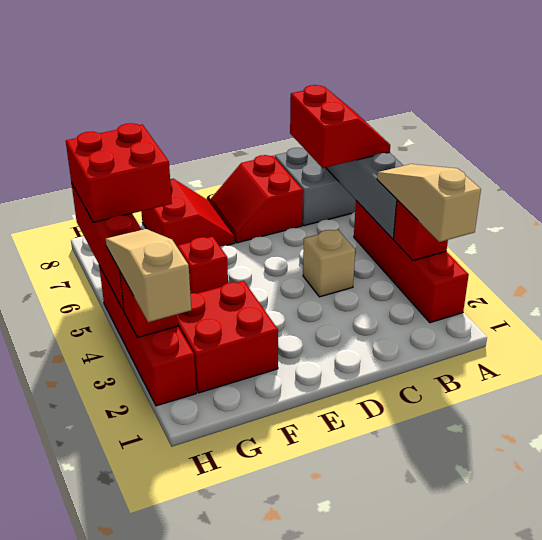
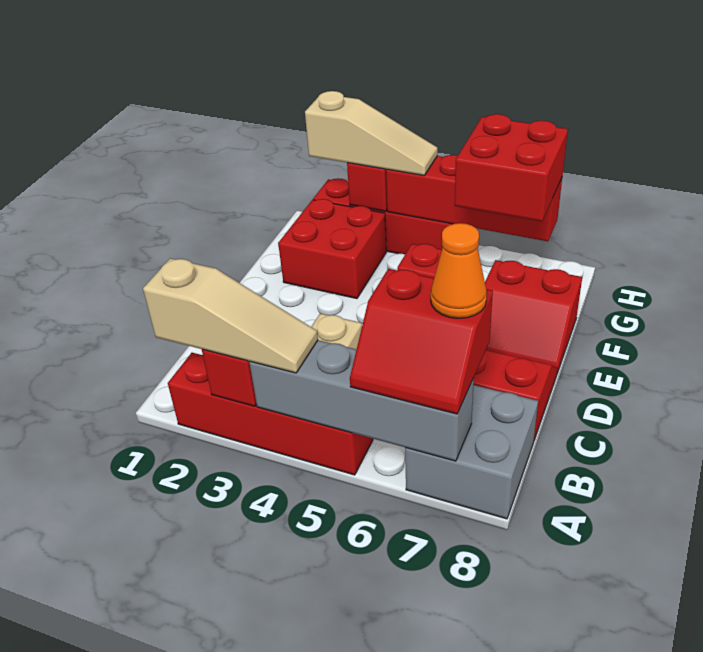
none -> orange cone B7 level 4

